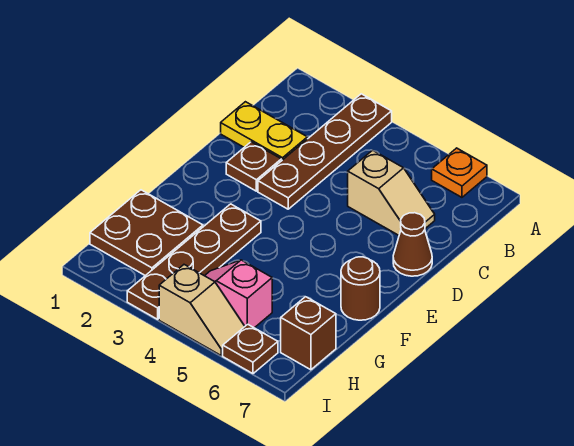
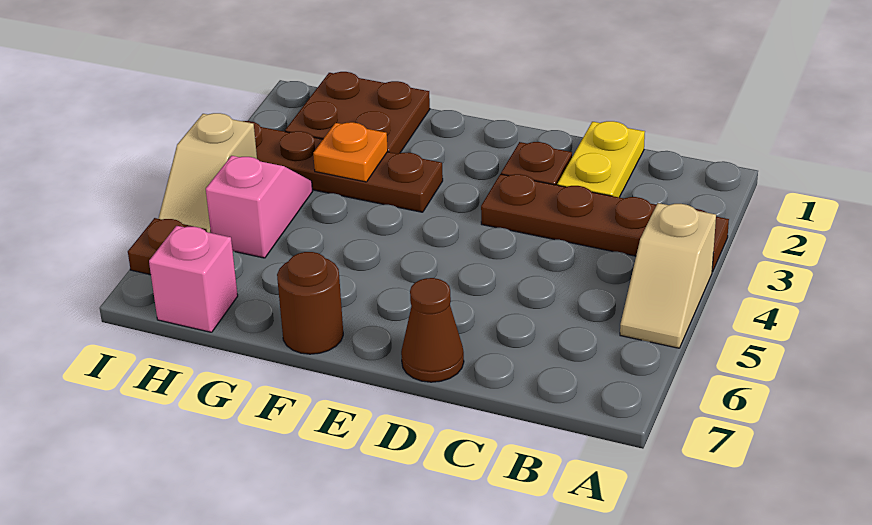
orange plate A6 level 1 -> orange plate G3 level 2
tan slope C5:C6 level 1 top 5 -> tan slope A4:A5 level 1 top 4
brown brick H7 level 1 -> pink brick H7 level 1

